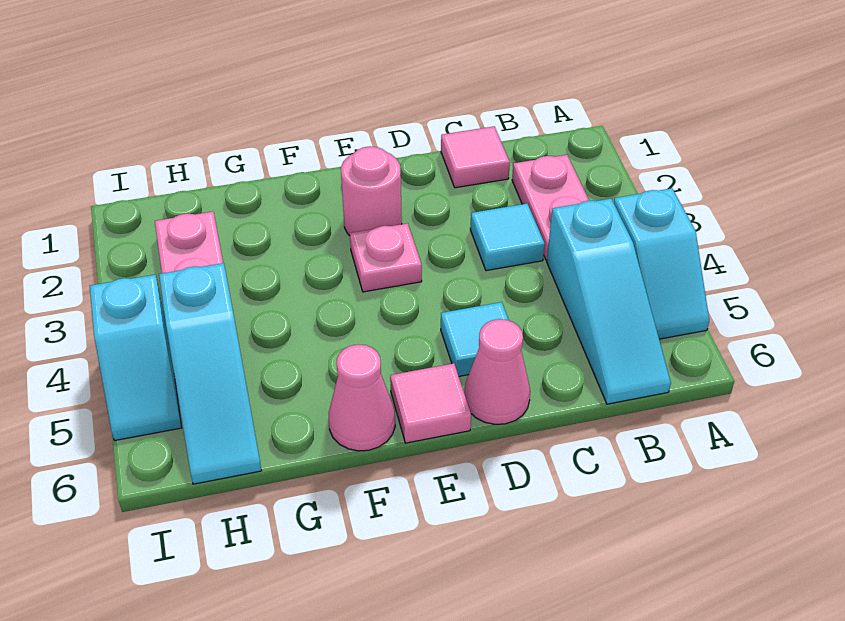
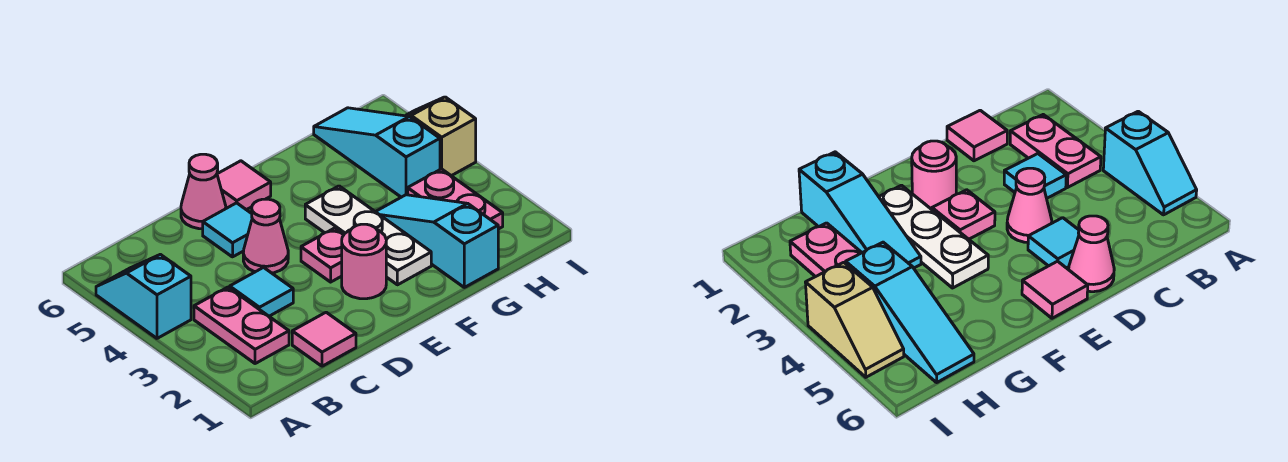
cyan slope B4:B6 level 1 top 4 -> cyan slope G1:G3 level 1 top 1
none -> white plate F2:F4 level 1
pink cone F6 level 1 -> pink cone D4 level 1
cyan slope I4:I5 level 1 top 4 -> tan slope I4:I5 level 1 top 4

